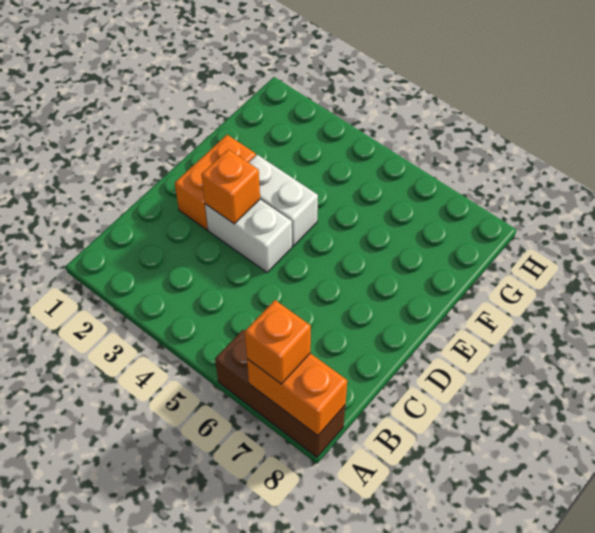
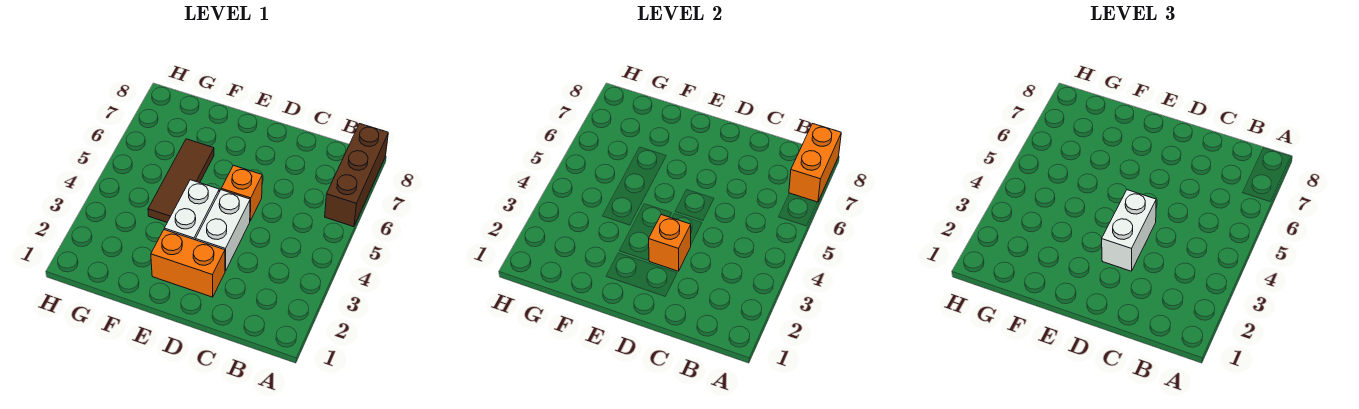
orange brick A7 level 3 -> orange brick D5 level 1
none -> white brick D3:D4 level 3
none -> brown tile F4:F6 level 1

